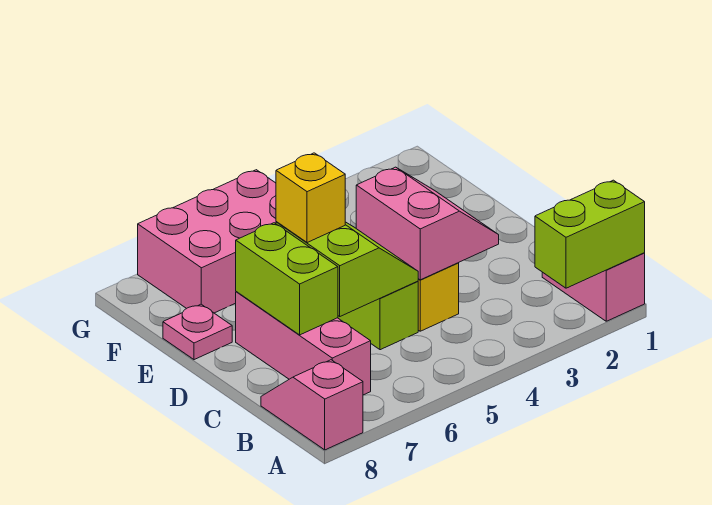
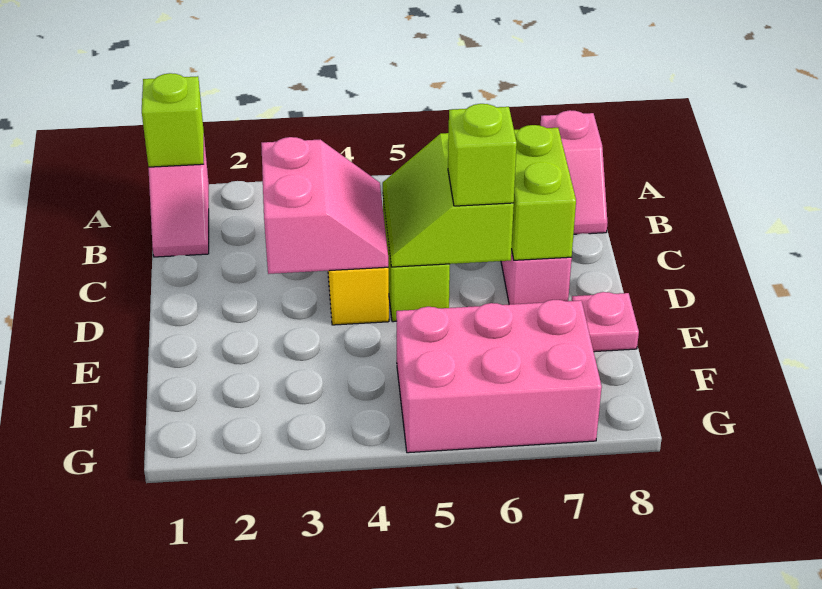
lime brick A1:A2 level 2 -> lime brick A1 level 2
pink slope C3:D4 level 2 top 4 -> pink slope C3:D4 level 2 top 3
yellow brick D6 level 3 -> lime brick D6 level 3

